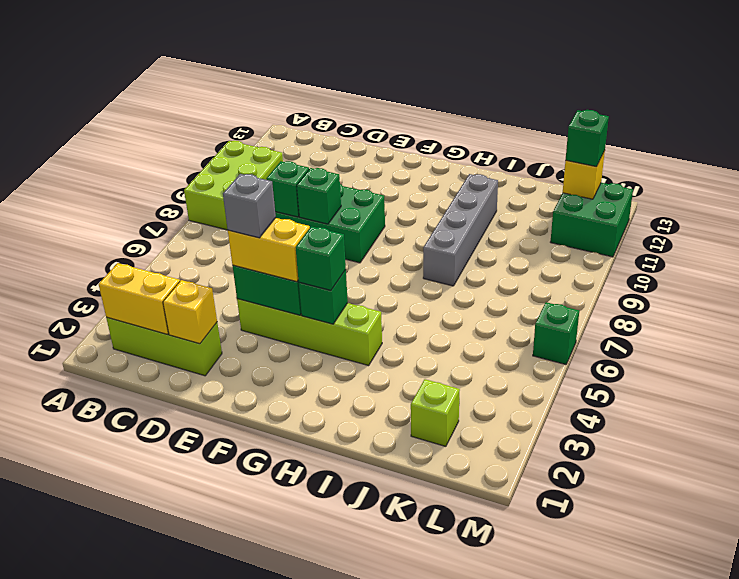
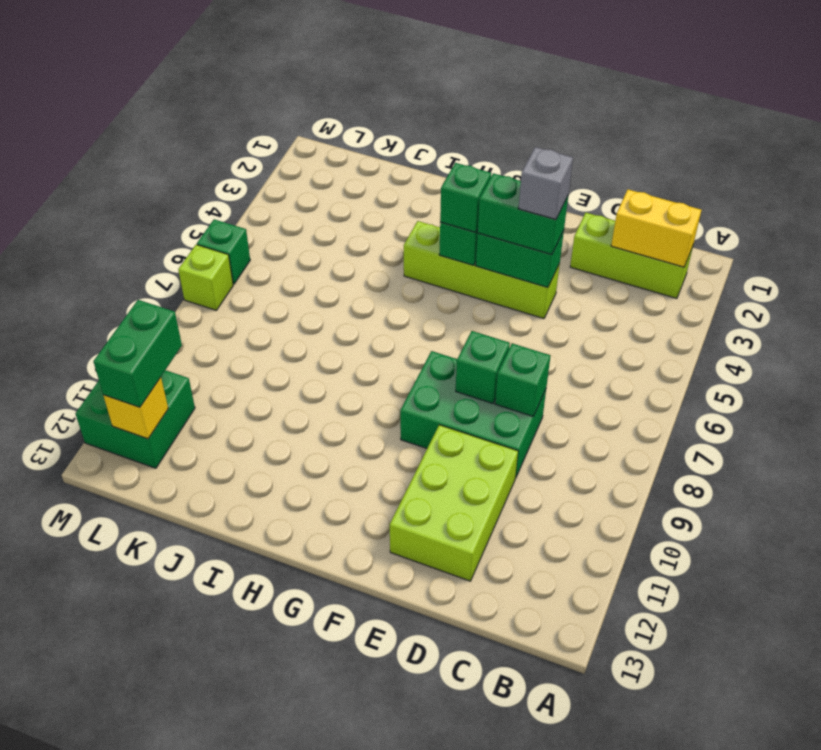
lime brick A8:B10 level 1 -> lime brick D10:E12 level 1
yellow brick D2 level 2 -> none
yellow brick E4:F4 level 3 -> green brick E4:F4 level 3
grey brick I8:I11 level 1 -> none
lime brick K2 level 1 -> lime brick M7 level 1
green brick L12 level 3 -> green brick L11:L12 level 3

